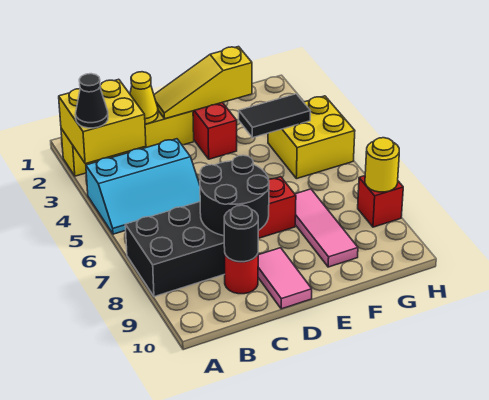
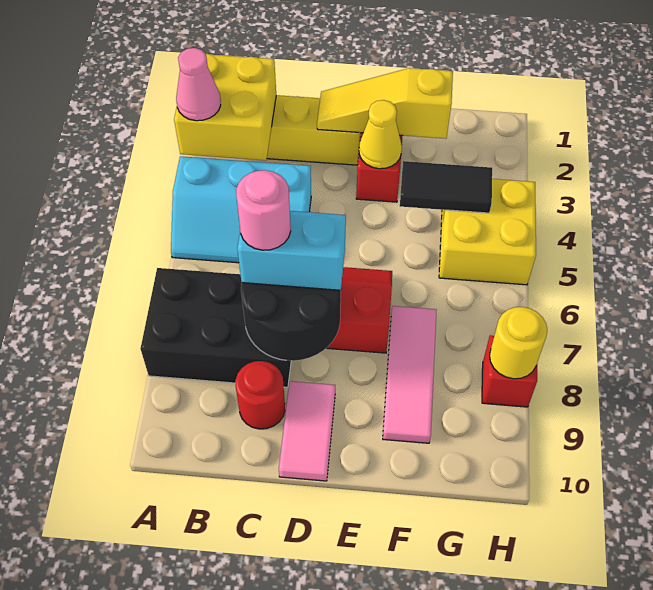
black cone A3 level 3 -> pink cone A3 level 3
yellow cone C2 level 2 -> yellow cone E3 level 2
none -> cyan brick C7:D7 level 3
none -> pink round brick C7 level 4
black round brick C9 level 2 -> none

